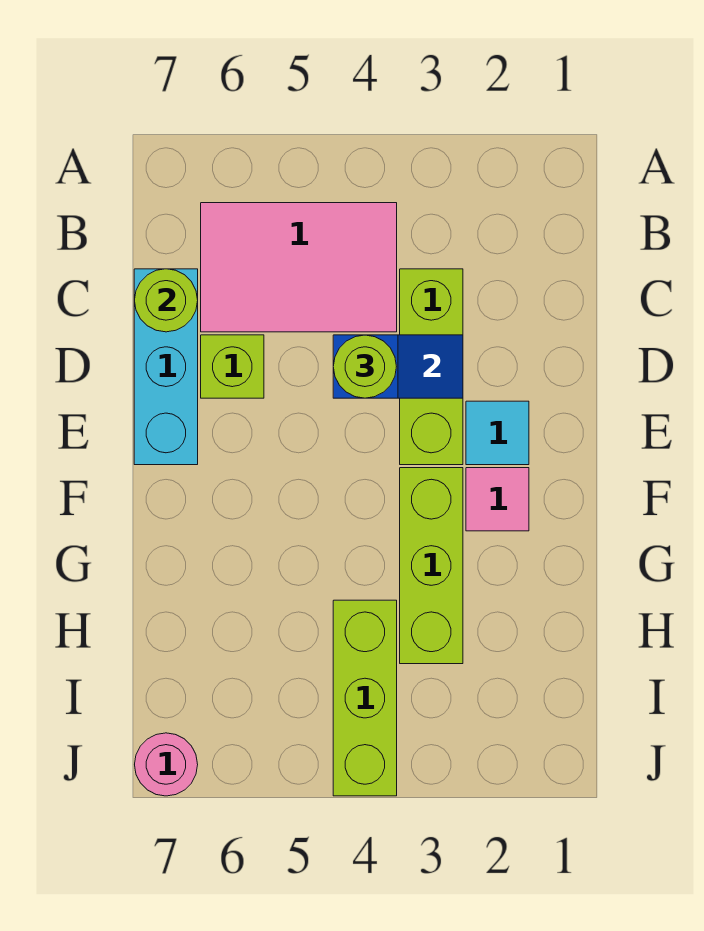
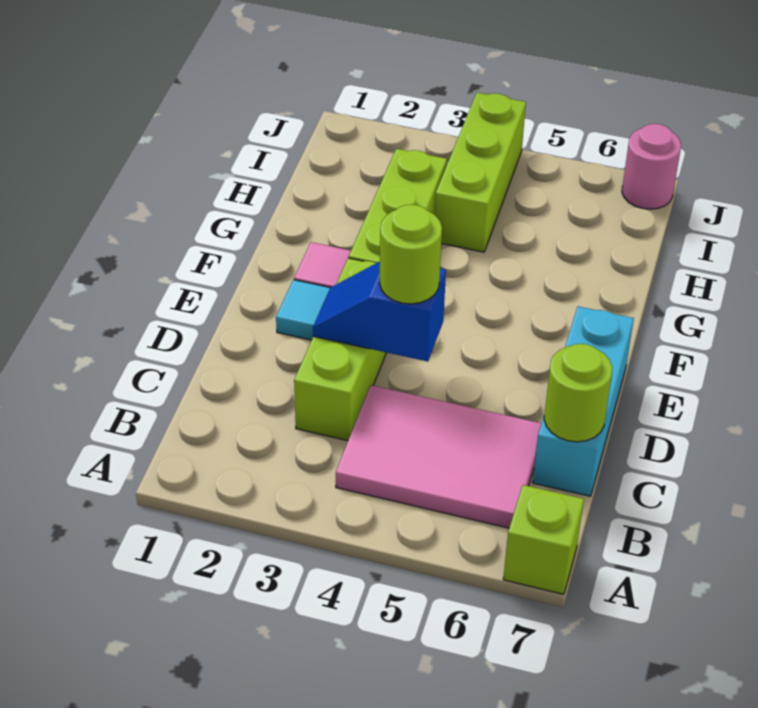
lime brick D6 level 1 -> lime brick A7 level 1

